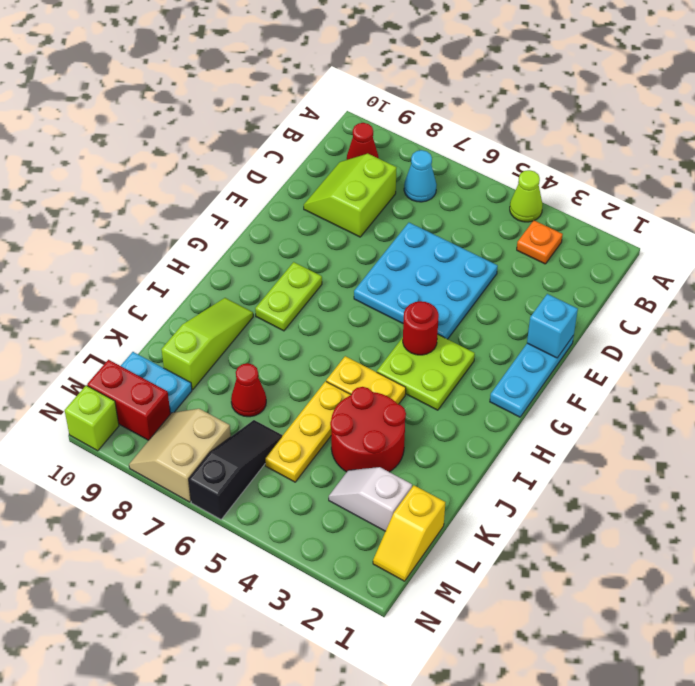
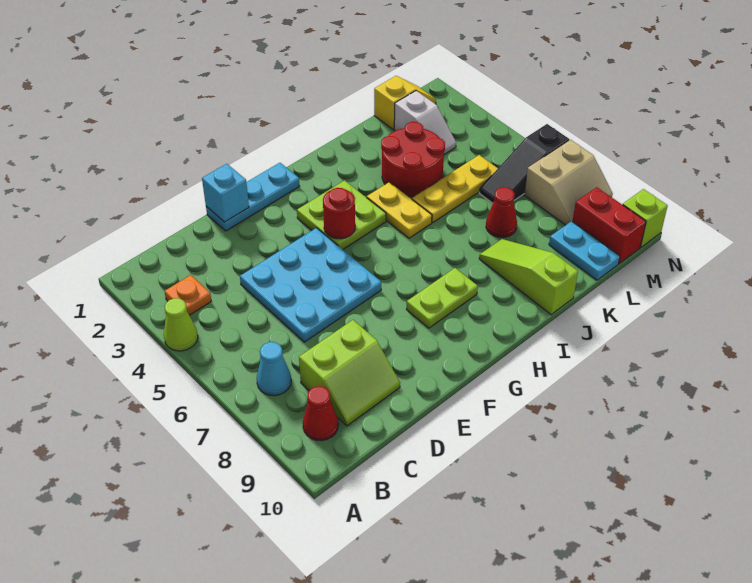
lime slope I9:K9 level 1 top K -> lime slope J8:J10 level 1 top 10

